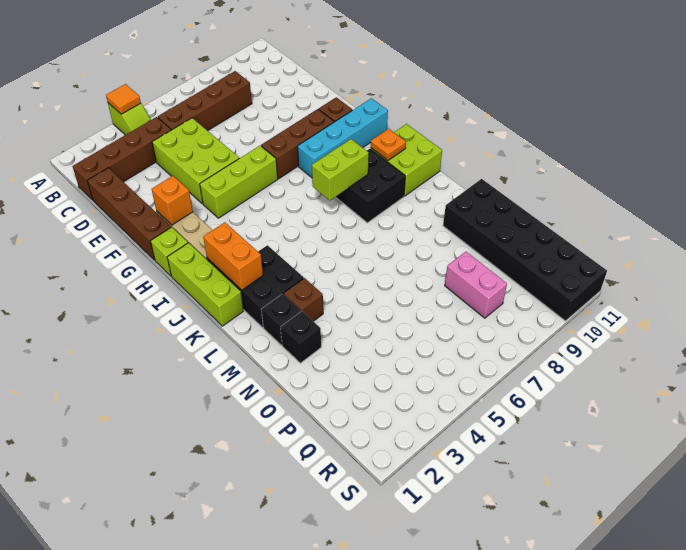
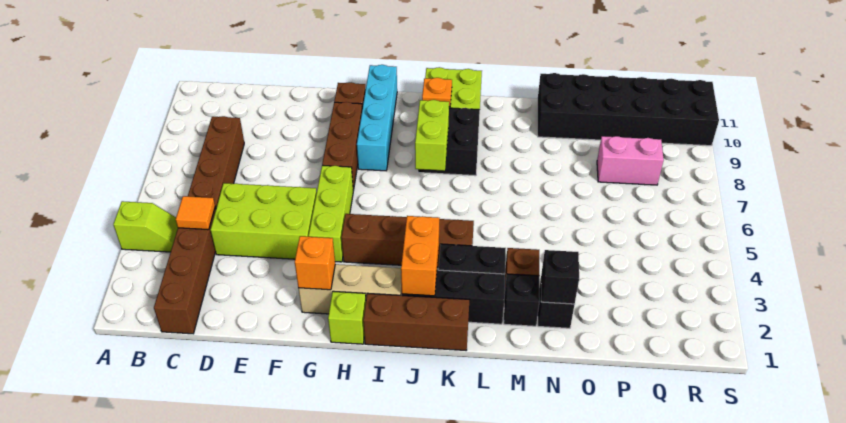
orange tile A4 level 2 -> orange tile C4 level 2
brown brick D1:G1 level 1 -> brown brick H4:K4 level 1
lime brick I1:K1 level 1 -> brown brick I1:K1 level 1
orange brick J2:K2 level 2 -> orange brick J2:J3 level 2
none -> black brick N2 level 2

